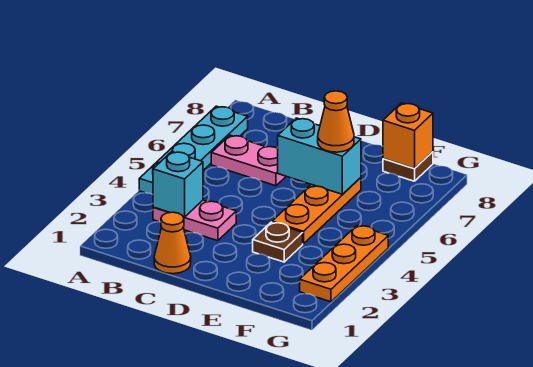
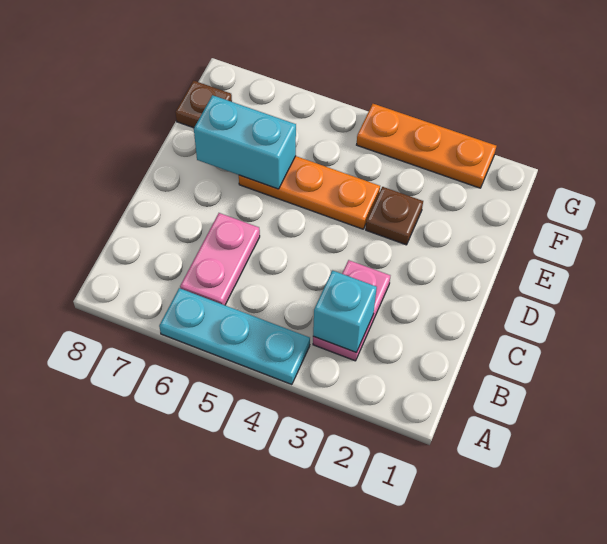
cyan plate A4:A7 level 1 -> cyan plate A4:A6 level 1
orange cone C1 level 1 -> none
cyan brick D6:E6 level 2 -> cyan brick E6:E7 level 2
orange cone E6 level 3 -> none
orange brick F8 level 2 -> none

